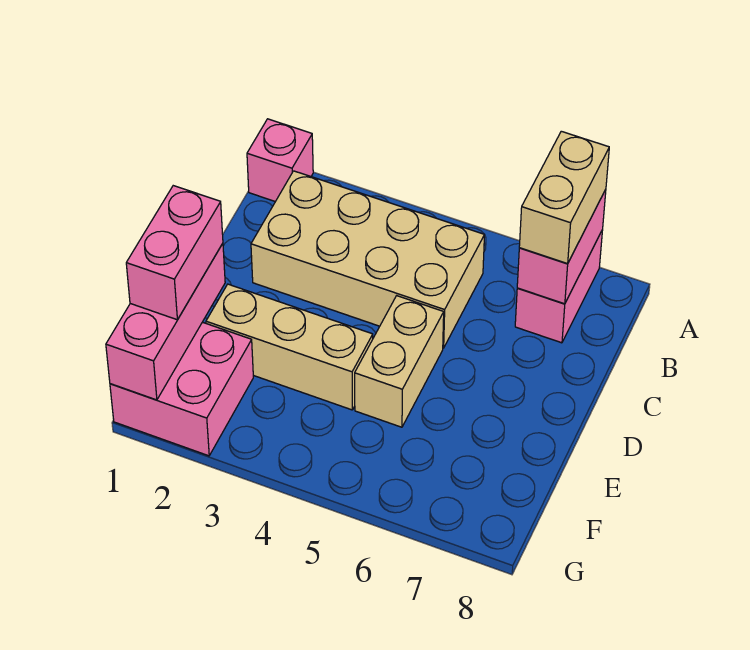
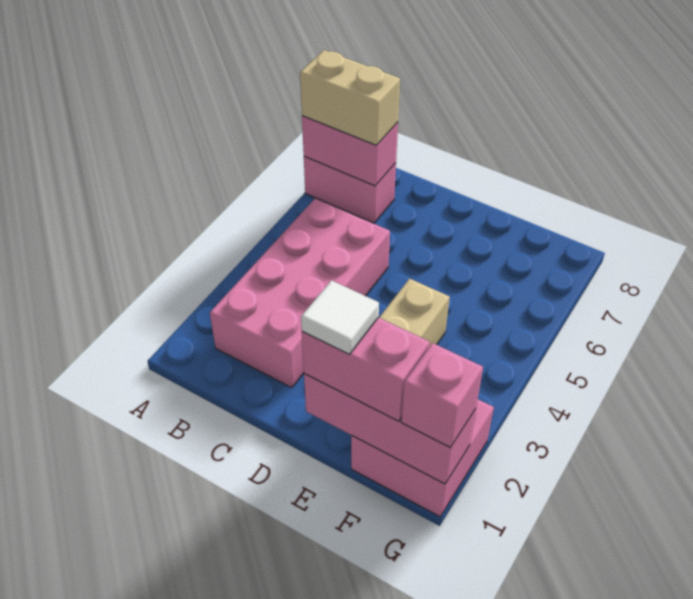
pink brick A1 level 1 -> pink brick G1 level 3
tan brick B2:C5 level 1 -> pink brick B2:C5 level 1
tan brick D5:E5 level 1 -> none
none -> white tile E1 level 4

